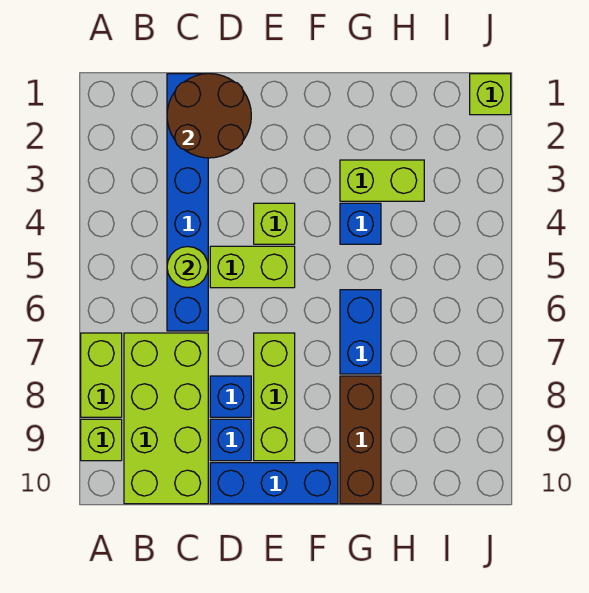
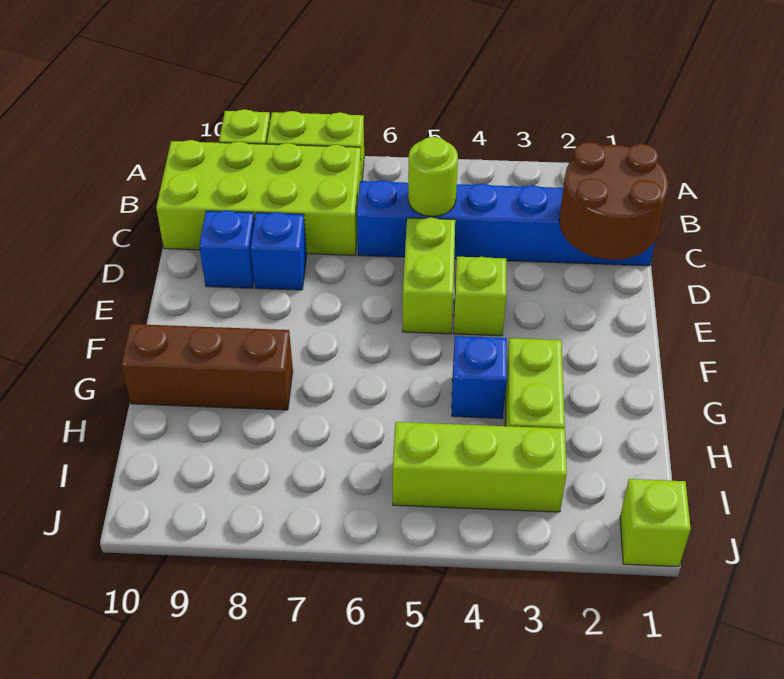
blue brick D10:F10 level 1 -> none
lime brick E7:E9 level 1 -> lime brick I3:I5 level 1
blue brick G6:G7 level 1 -> none

